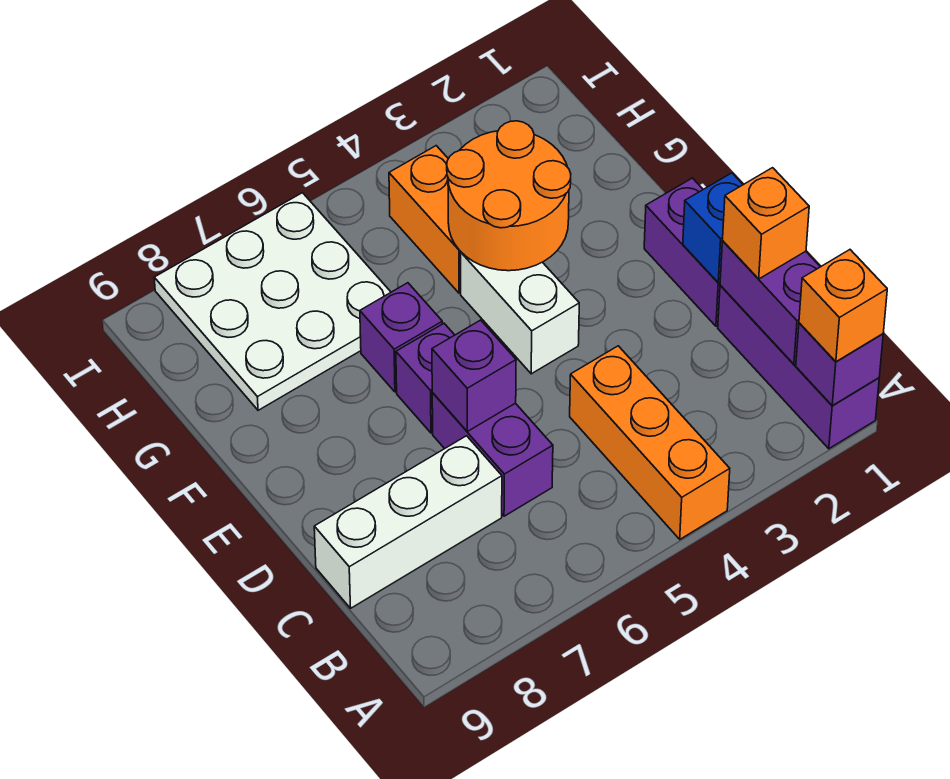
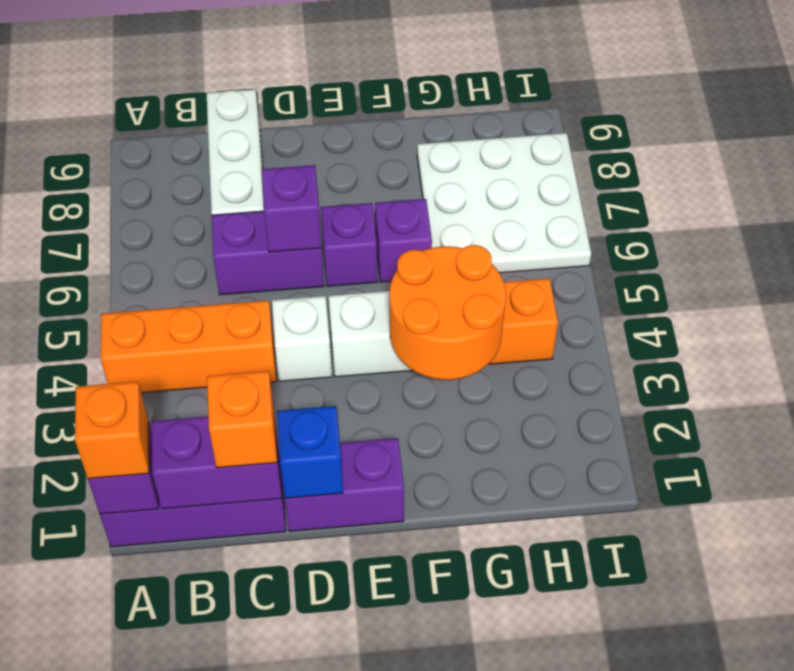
none -> white brick D4 level 1

